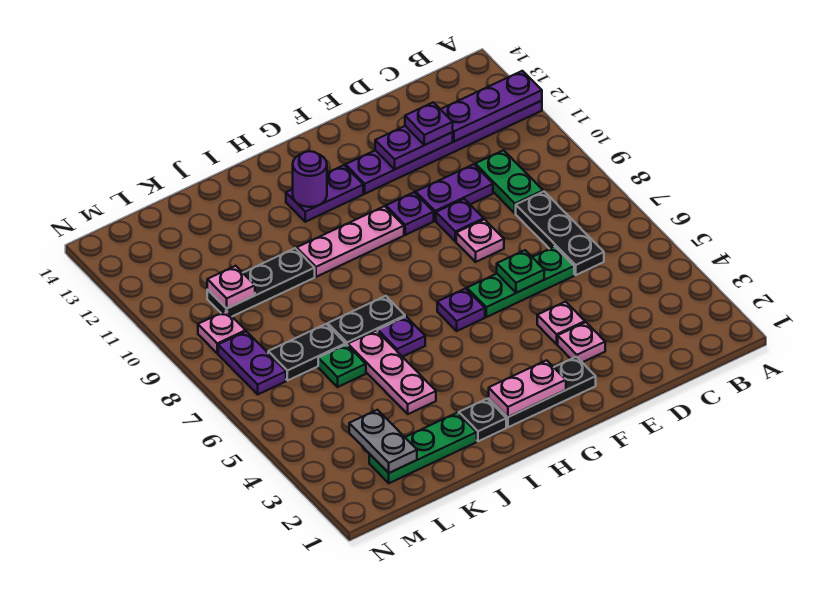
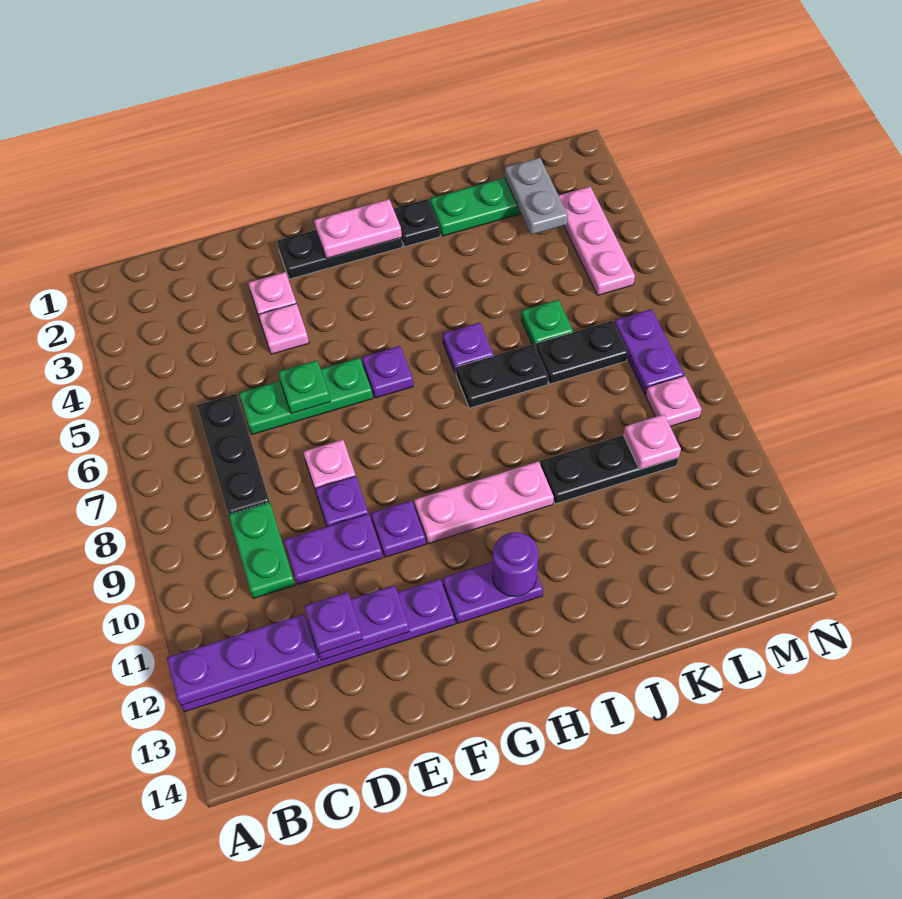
pink plate J4:J6 level 1 -> pink plate M3:M5 level 1

